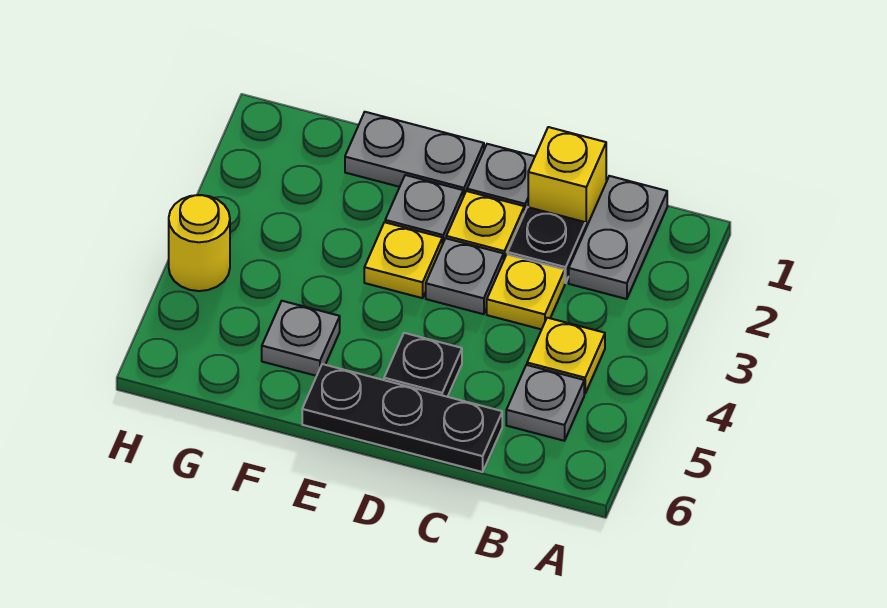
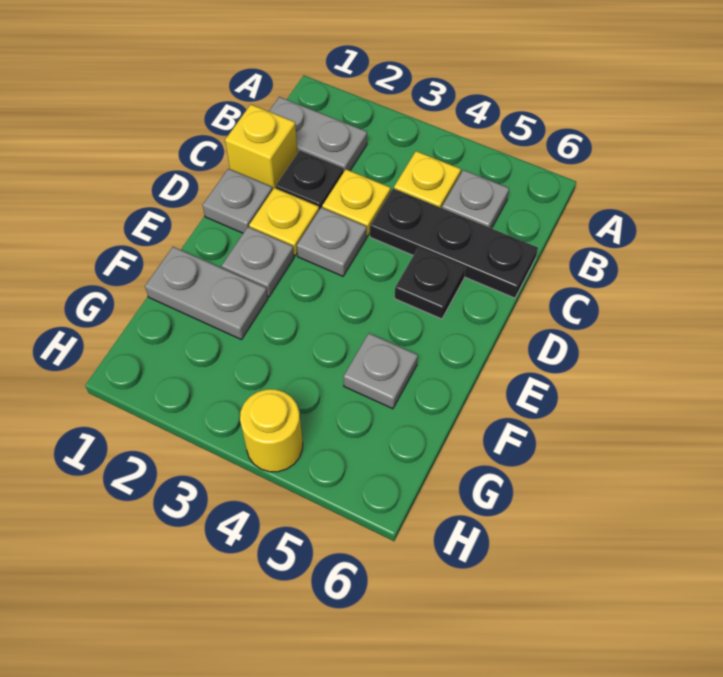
black plate C6:E6 level 1 -> black plate C4:C6 level 1
grey plate E1:F1 level 1 -> grey plate F1:F2 level 1
yellow plate E3 level 1 -> none

